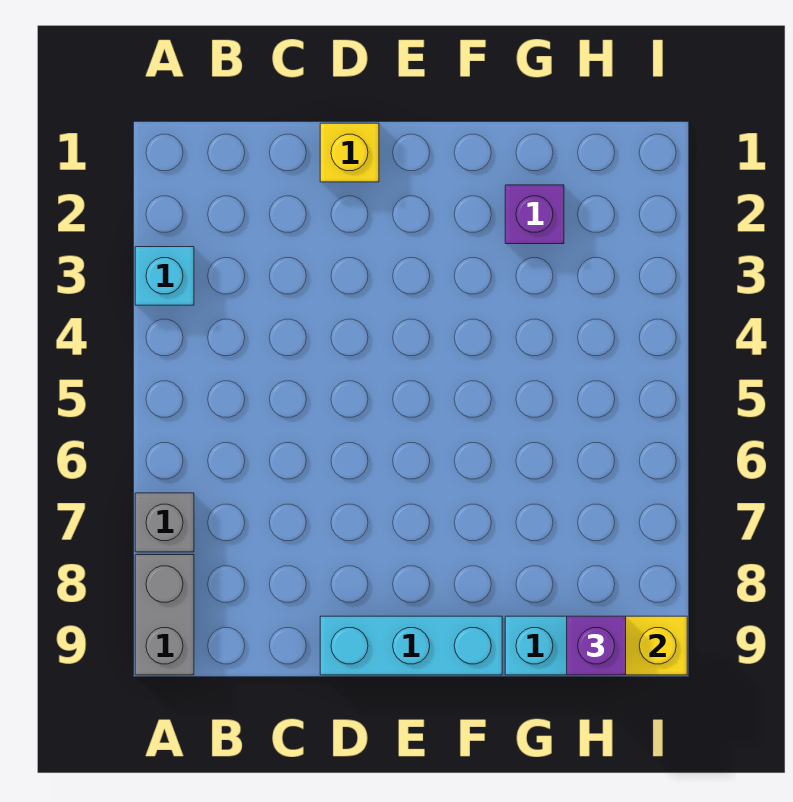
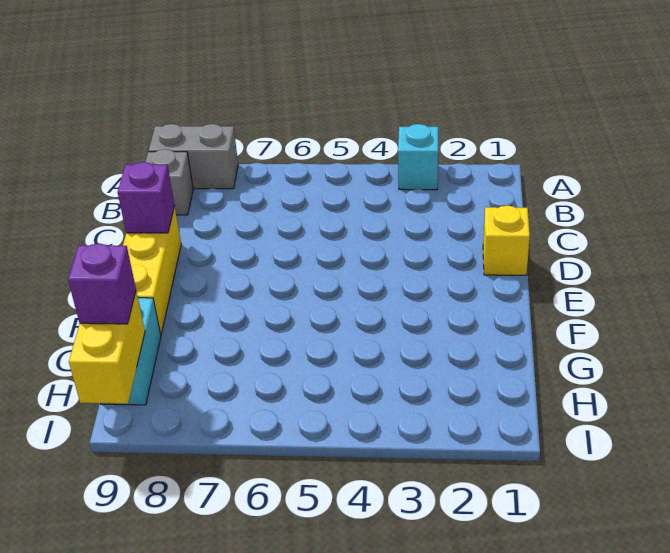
grey brick A7 level 1 -> grey brick B9 level 1
cyan brick D9:F9 level 1 -> yellow brick D9:F9 level 1
purple brick G2 level 1 -> purple brick D9 level 2

